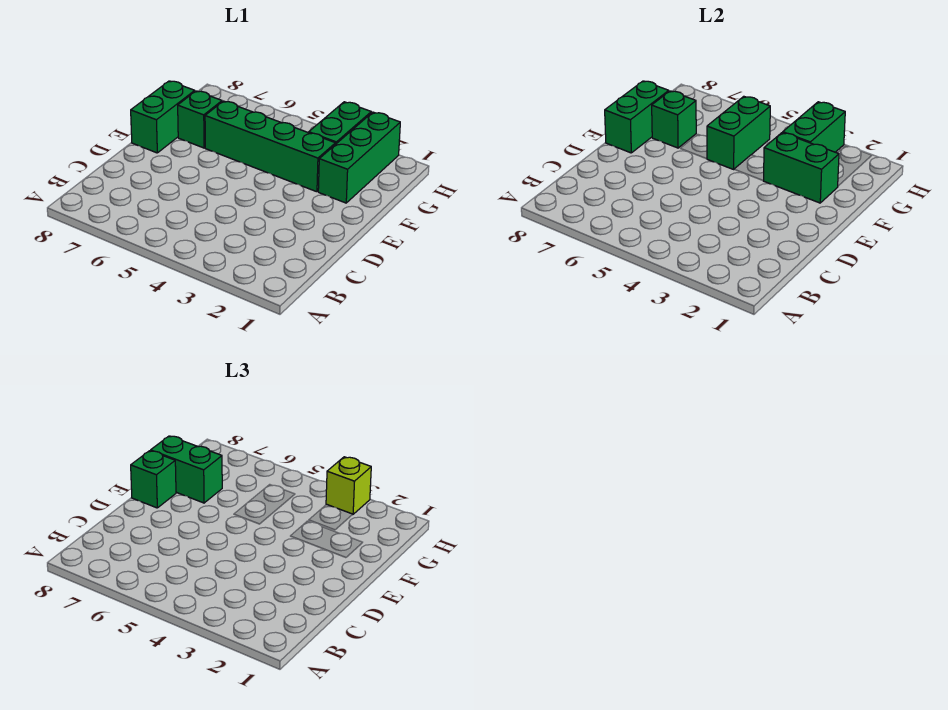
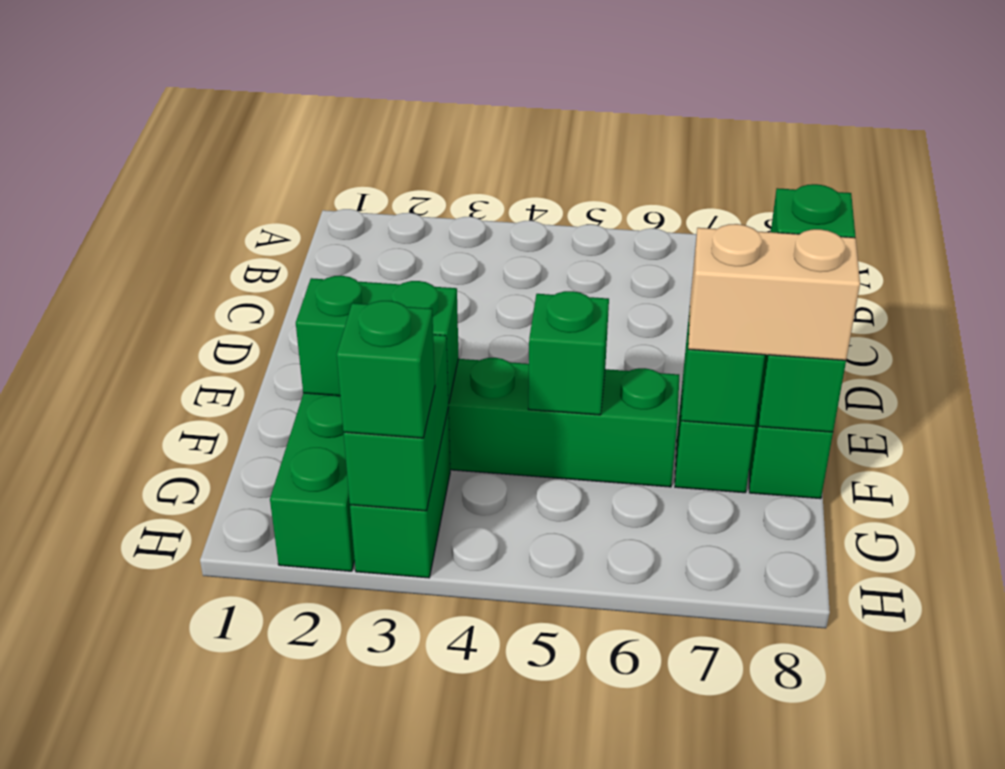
green brick F5:G5 level 2 -> green brick F5 level 2
green brick F7:F8 level 3 -> tan brick F7:F8 level 3
lime brick H3 level 3 -> green brick H3 level 3

